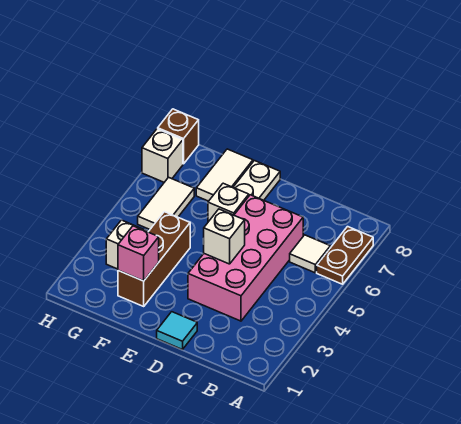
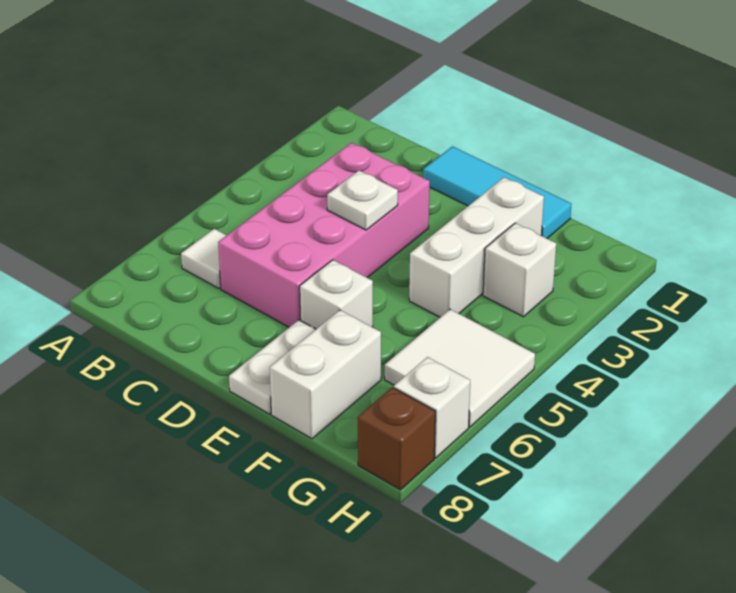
brown plate A6:A7 level 1 -> none
cyan tile D1 level 1 -> cyan tile D1:F1 level 1
white brick D4 level 2 -> white plate D4 level 2
brown brick F2:F4 level 1 -> white brick F2:F4 level 1
pink brick F2 level 2 -> none
white tile F7:F8 level 1 -> white brick F7:F8 level 1
white tile G5:G6 level 1 -> white tile G5:H6 level 1

